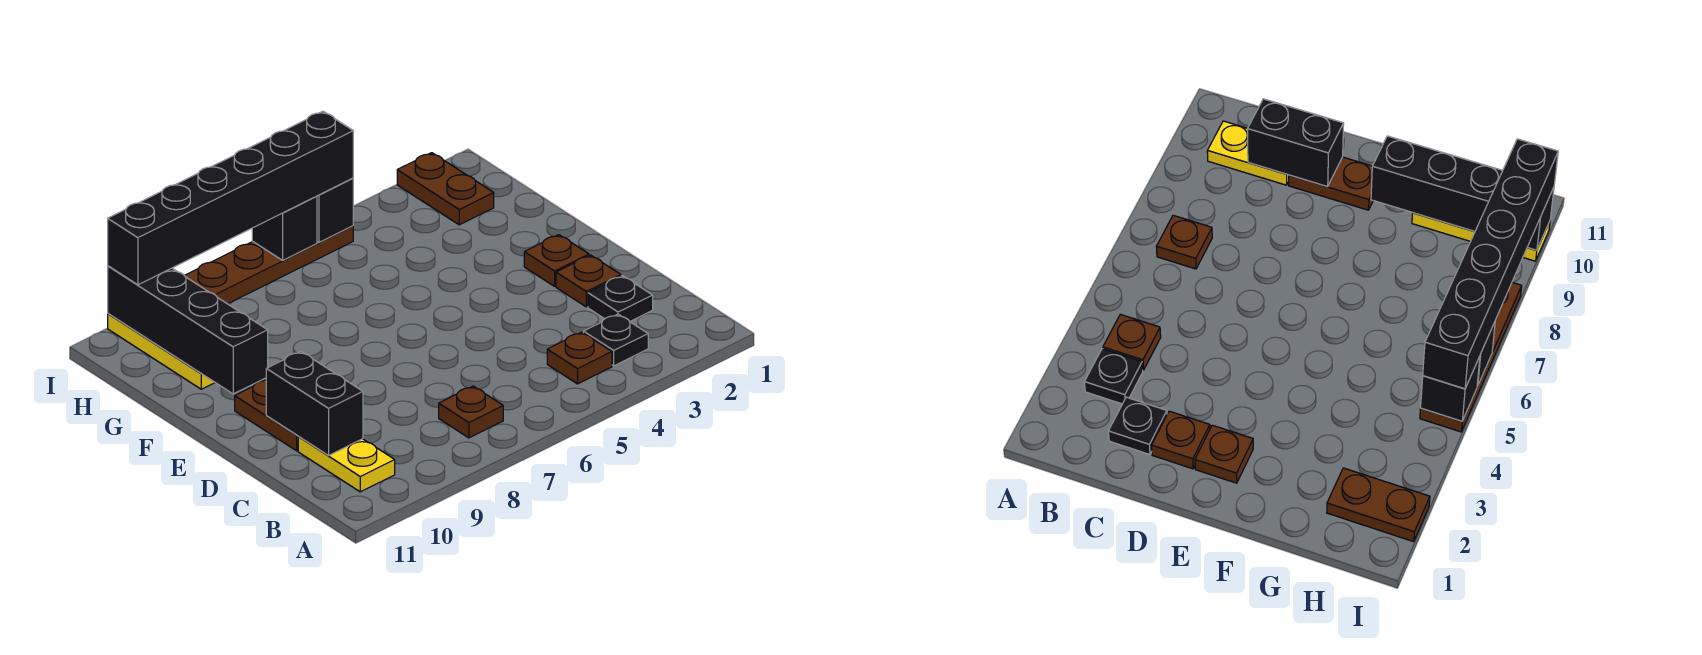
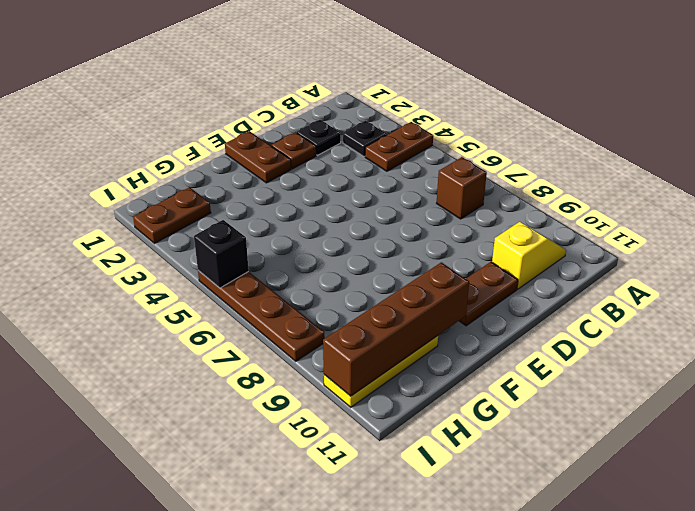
brown plate B4 level 1 -> brown plate A4:B4 level 1
brown plate B7 level 1 -> brown brick B7 level 1
yellow plate B10:C10 level 1 -> yellow slope B10:C10 level 1 top C
black brick C10:D10 level 2 -> none
brown plate E2 level 1 -> brown plate E1:E2 level 1
black brick F10:I10 level 2 -> brown brick F10:I10 level 2
black brick I5:I10 level 3 -> none
black brick I6 level 2 -> none

